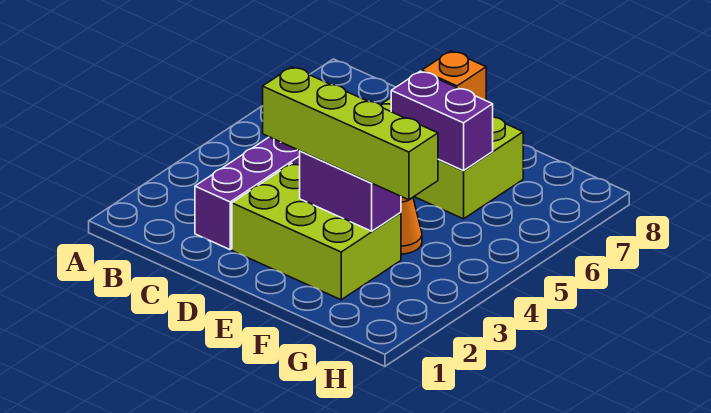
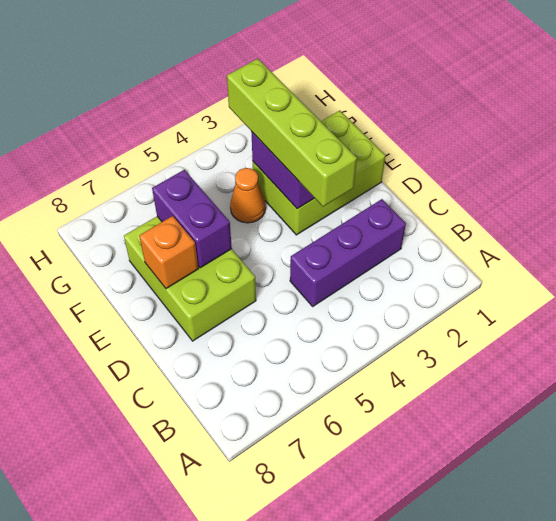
lime brick D2:F3 level 1 -> lime brick E1:F3 level 1

